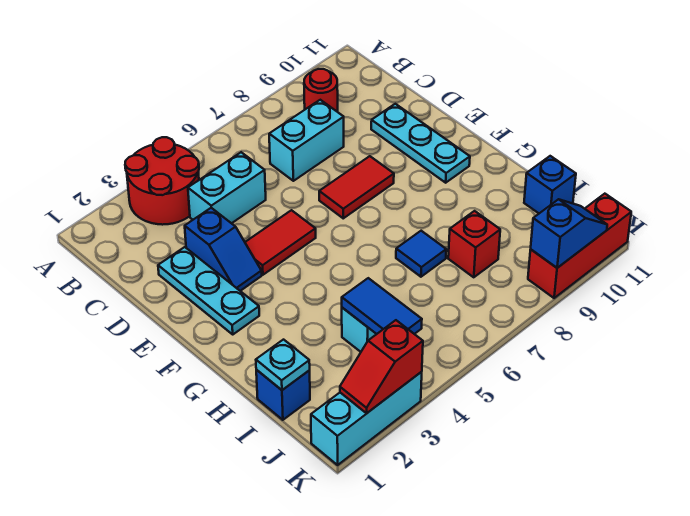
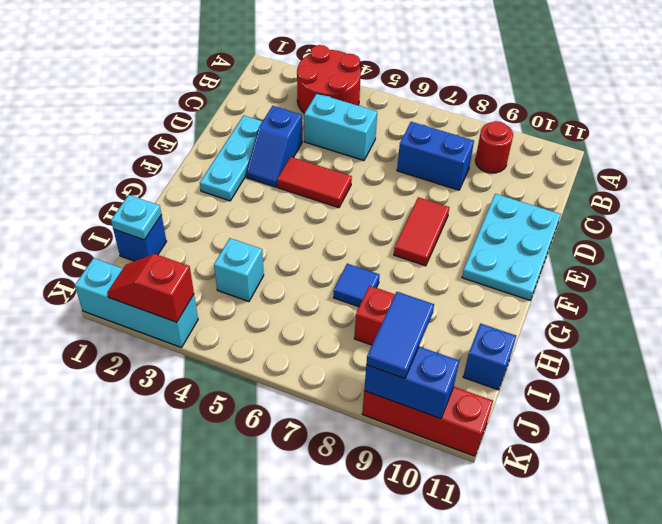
cyan brick C7:C8 level 1 -> blue brick C7:C8 level 1
cyan plate D10:F10 level 1 -> cyan plate D10:F11 level 1
red tile E7:E8 level 1 -> red tile E8:F8 level 1
blue tile I4:J4 level 2 -> blue tile J9:K9 level 3
blue slope K9:K10 level 2 top 9 -> blue brick K9:K10 level 2

